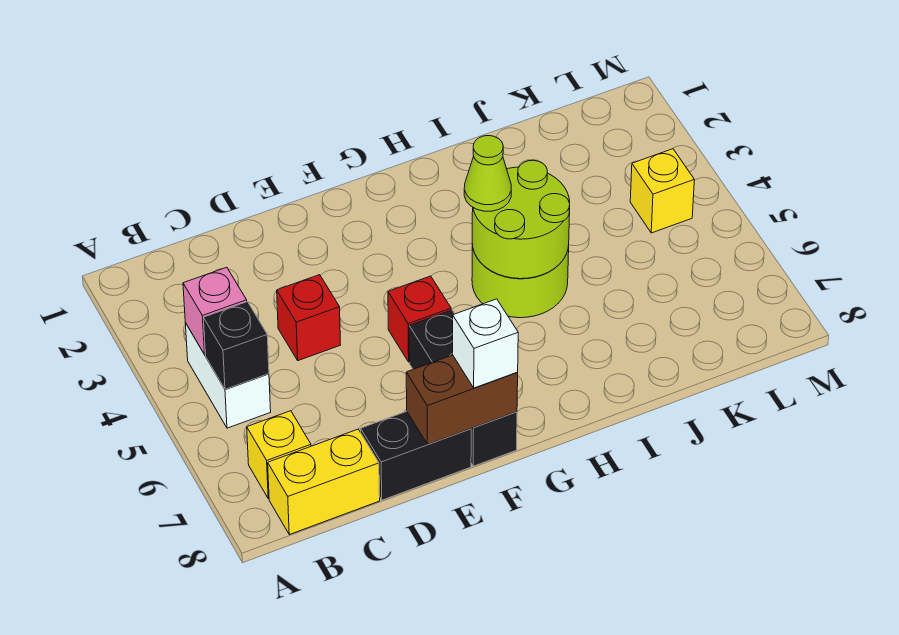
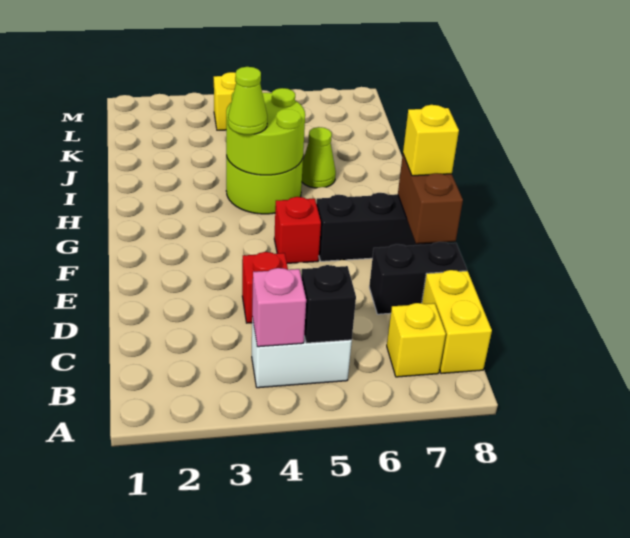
black brick D8:E8 level 1 -> black brick D7:D8 level 1
white brick F8 level 3 -> yellow brick F8 level 3
none -> lime cone I6 level 1

